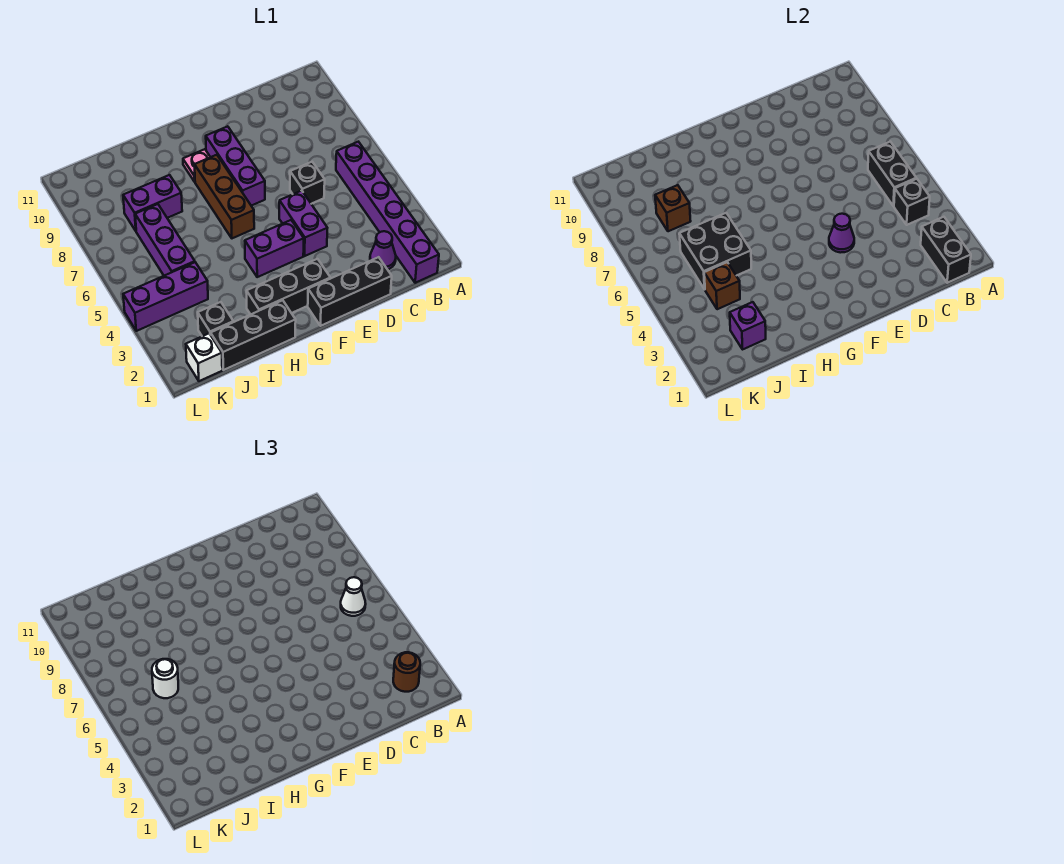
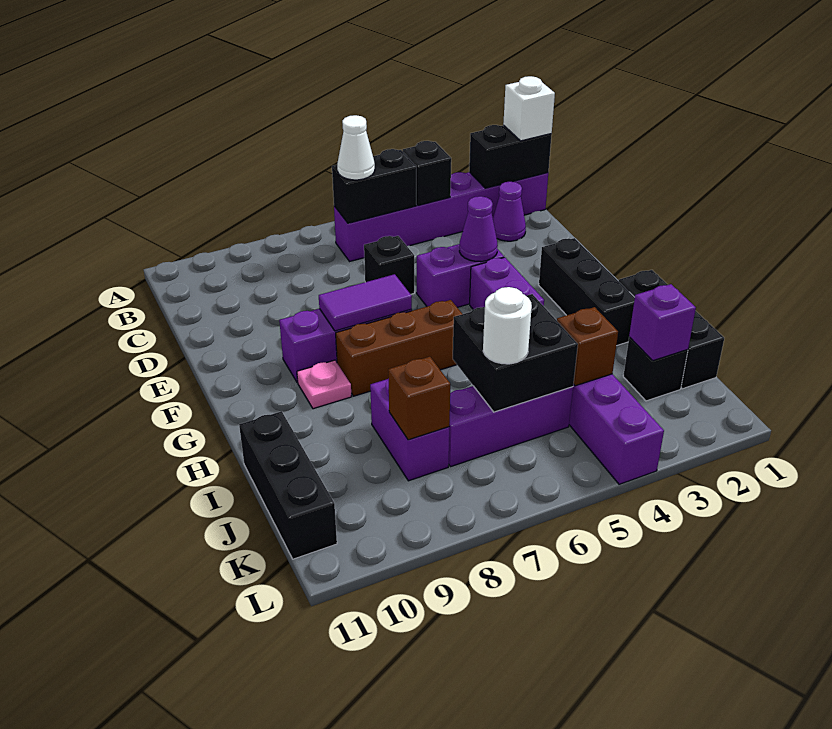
brown round brick B2 level 3 -> none
black brick D1:F1 level 1 -> black brick I11:K11 level 1
none -> purple tile F7:F8 level 2
white brick K1 level 1 -> white brick B1 level 3

